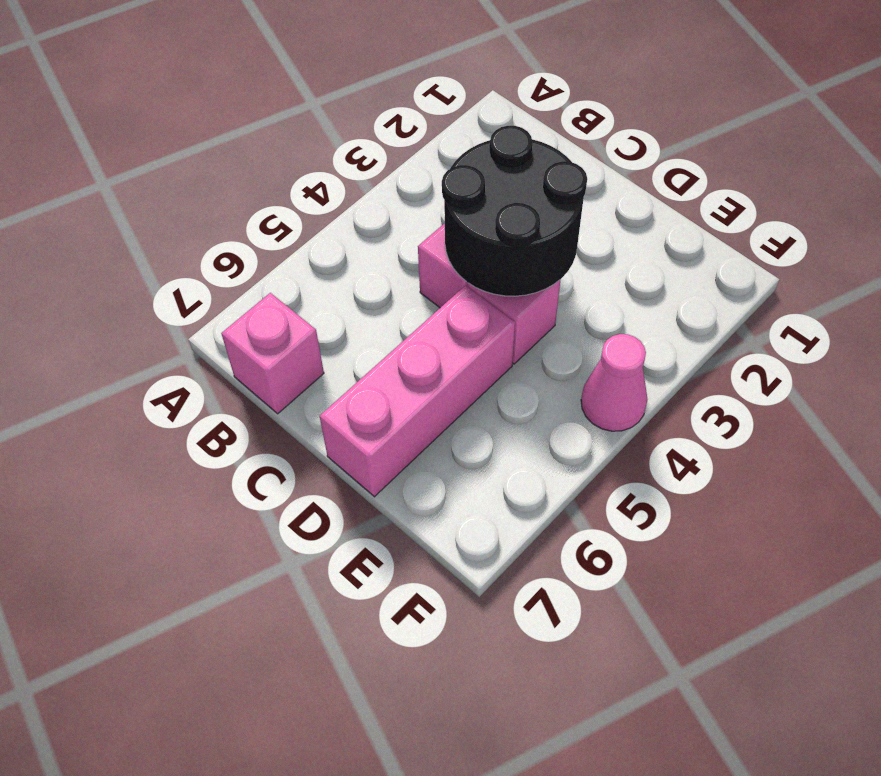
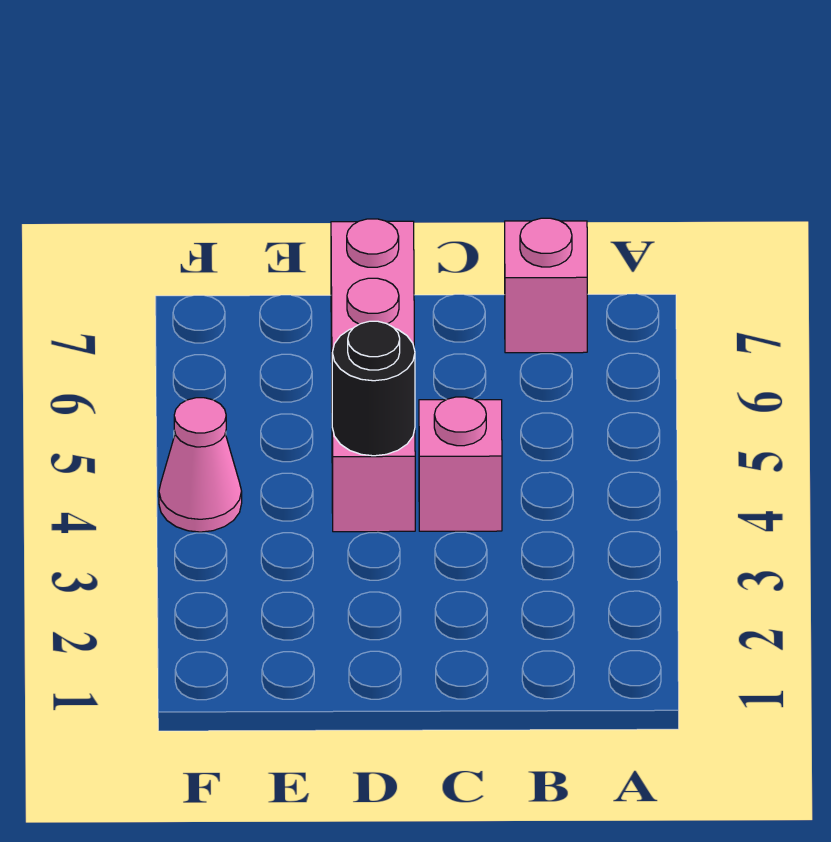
black round brick C3:D4 level 2 -> black round brick D4 level 2

